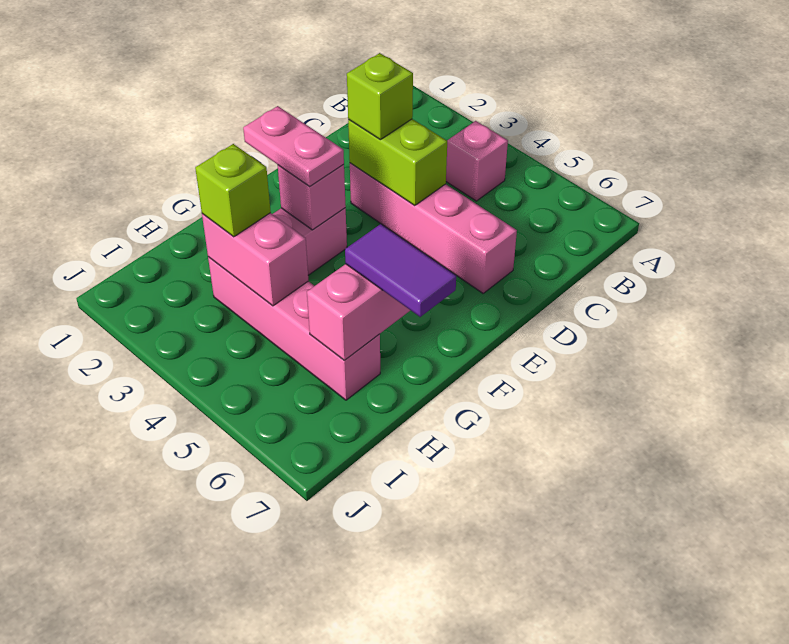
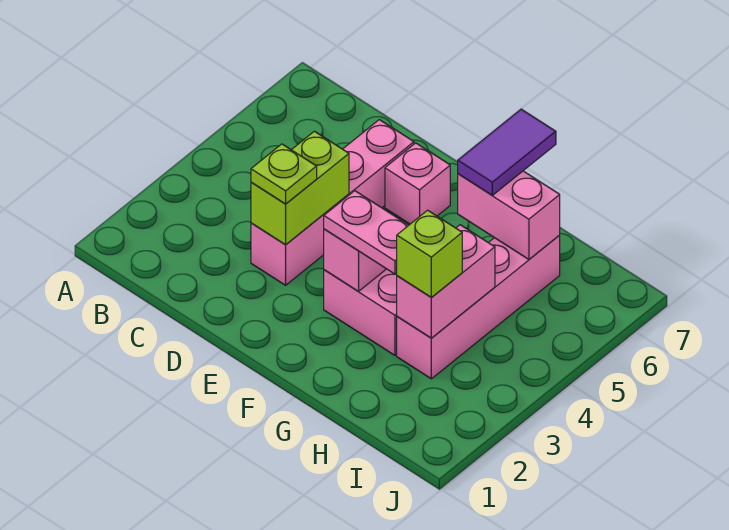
pink brick B4 level 1 -> pink brick E6 level 1
lime brick D3 level 3 -> lime plate D3 level 3
pink plate F2:F3 level 3 -> pink plate F3:G3 level 3

